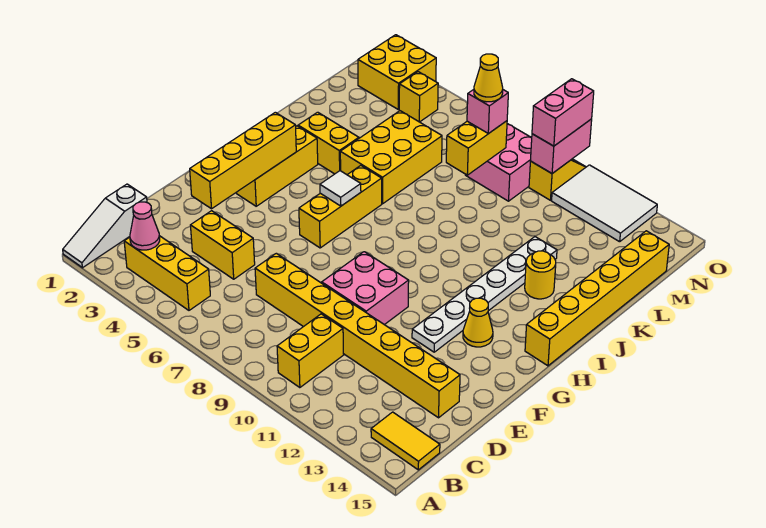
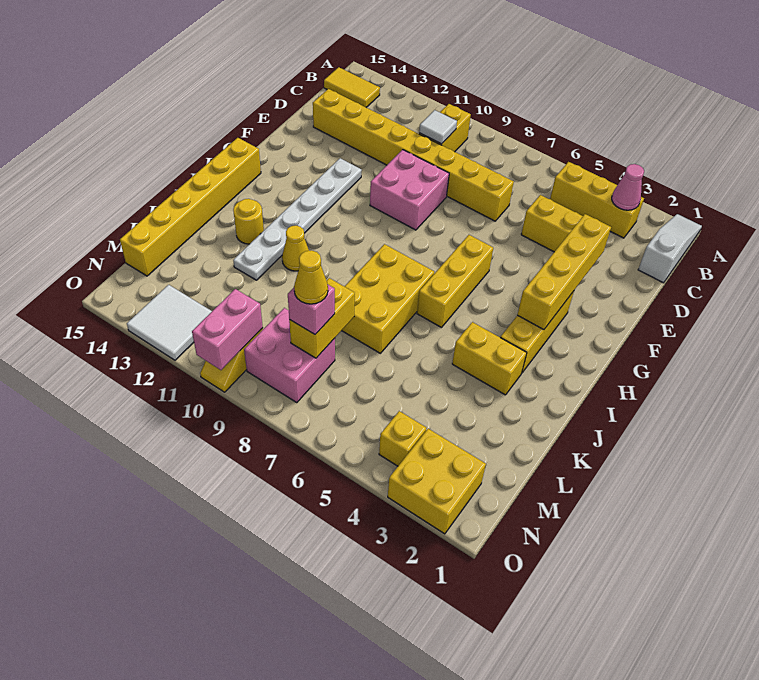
yellow cone G13 level 1 -> yellow cone J11 level 1
white tile H6 level 2 -> white tile C10 level 2
yellow brick J5:L6 level 1 -> yellow brick I7:K8 level 1
pink brick N10:O10 level 3 -> none
white tile N11:O13 level 1 -> white tile N12:O13 level 1

